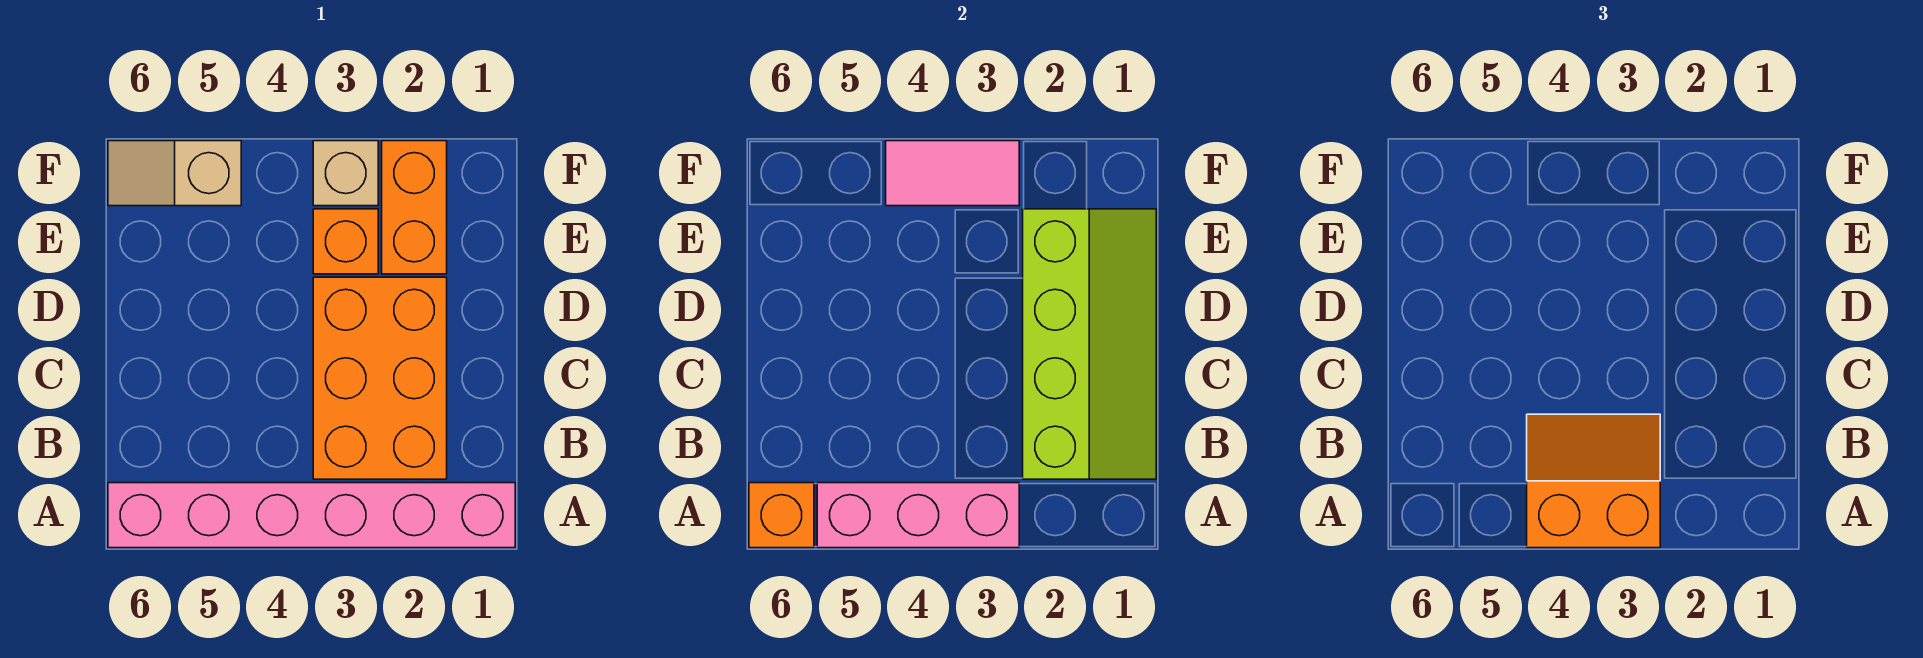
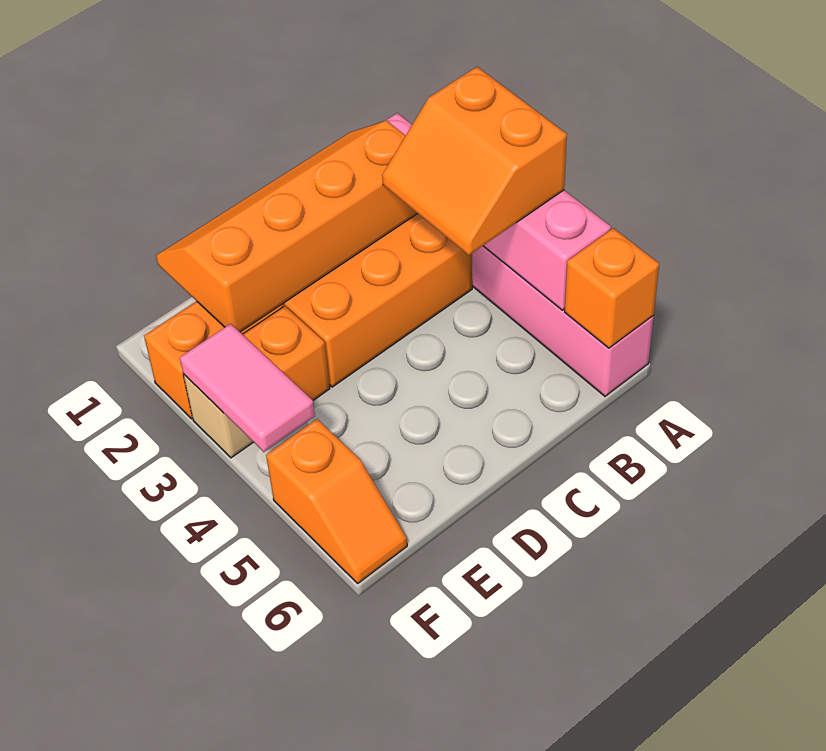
lime slope B1:E2 level 2 top 2 -> orange slope B1:E2 level 2 top 2
tan slope F5:F6 level 1 top 5 -> orange slope F5:F6 level 1 top 5

